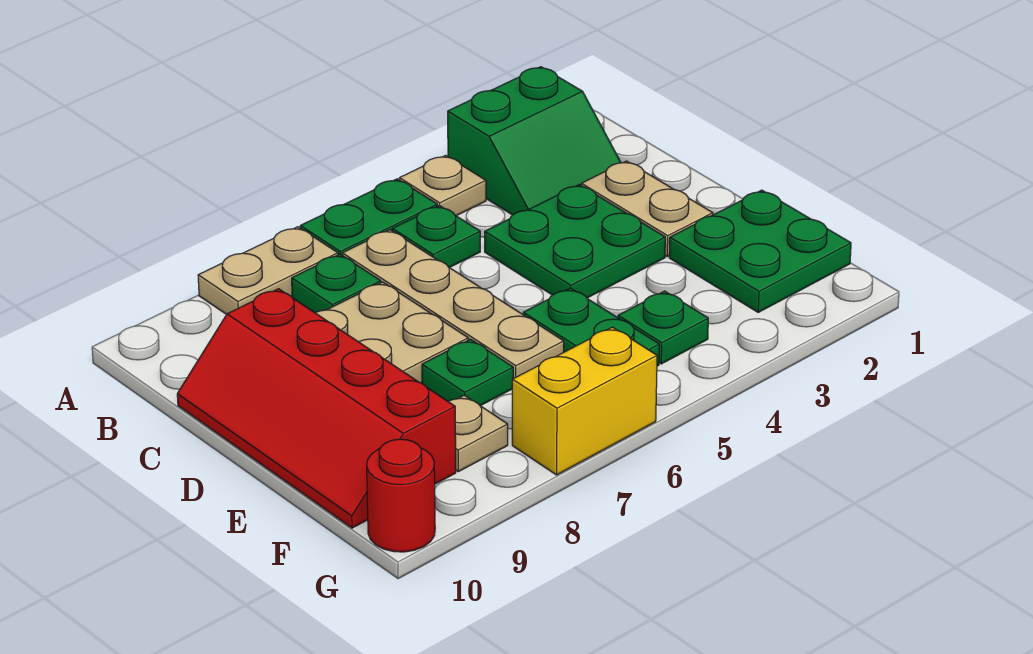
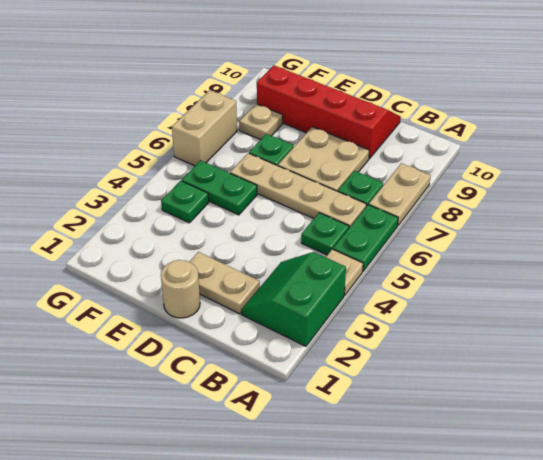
green plate C3:D4 level 1 -> none
none -> tan round brick D1 level 1
green plate E1:F2 level 1 -> none
yellow brick G6:G7 level 1 -> tan brick G6:G7 level 1
red round brick G10 level 1 -> none

